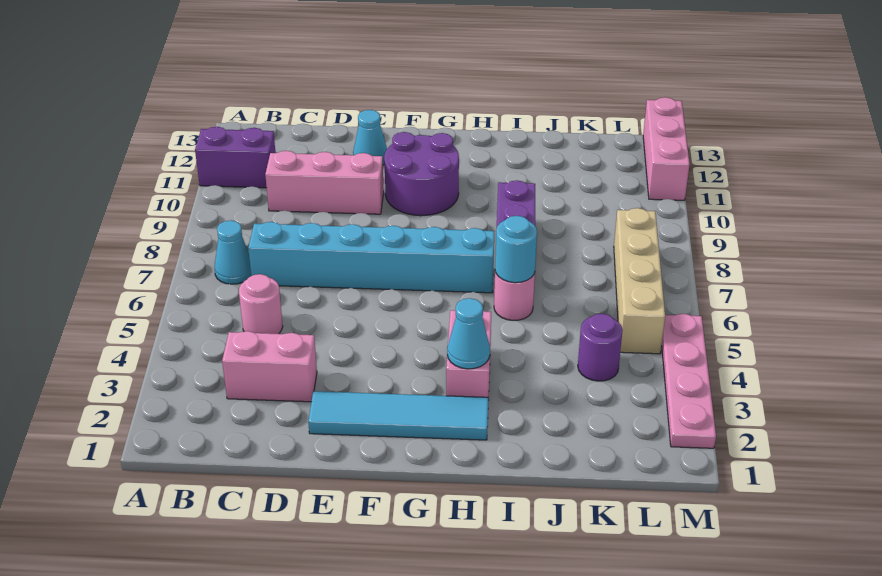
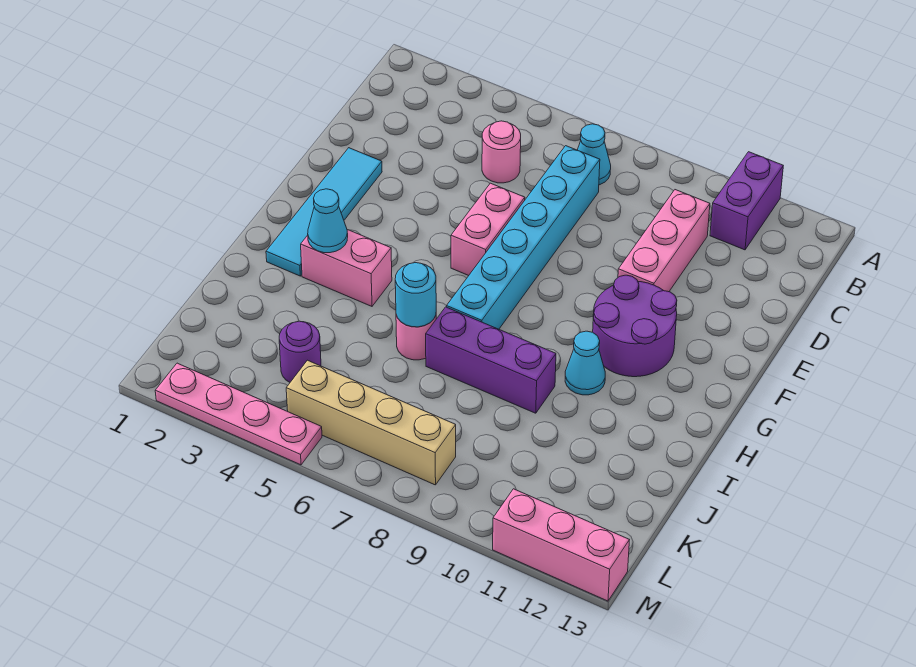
pink brick C3:D3 level 1 -> pink brick E6:F6 level 1
cyan cone E12 level 1 -> cyan cone H10 level 1

